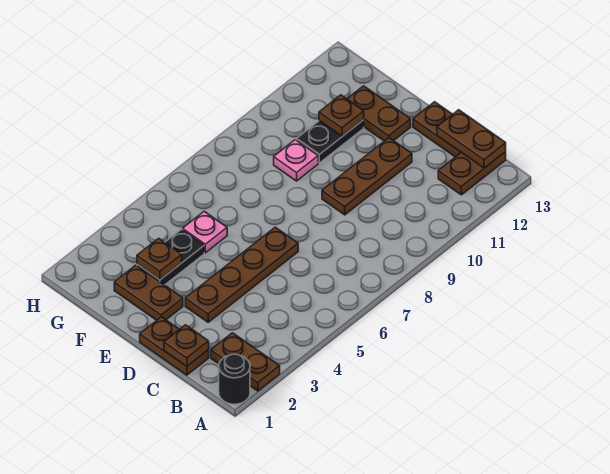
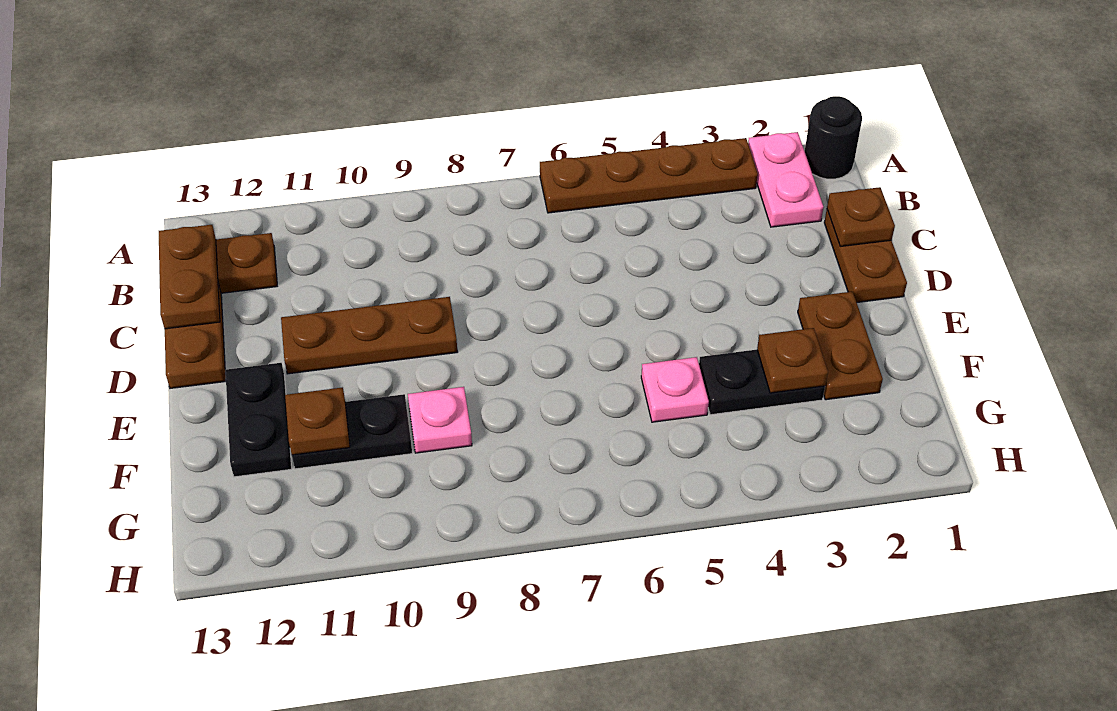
brown plate A2:B2 level 1 -> pink plate A2:B2 level 1
brown plate D3:D6 level 1 -> brown plate A3:A6 level 1
brown plate E12:F12 level 1 -> black plate E12:F12 level 1

